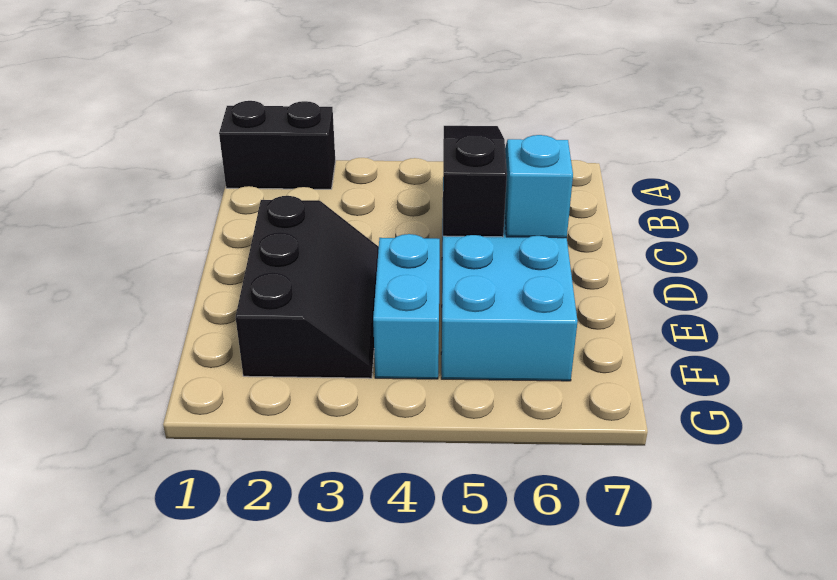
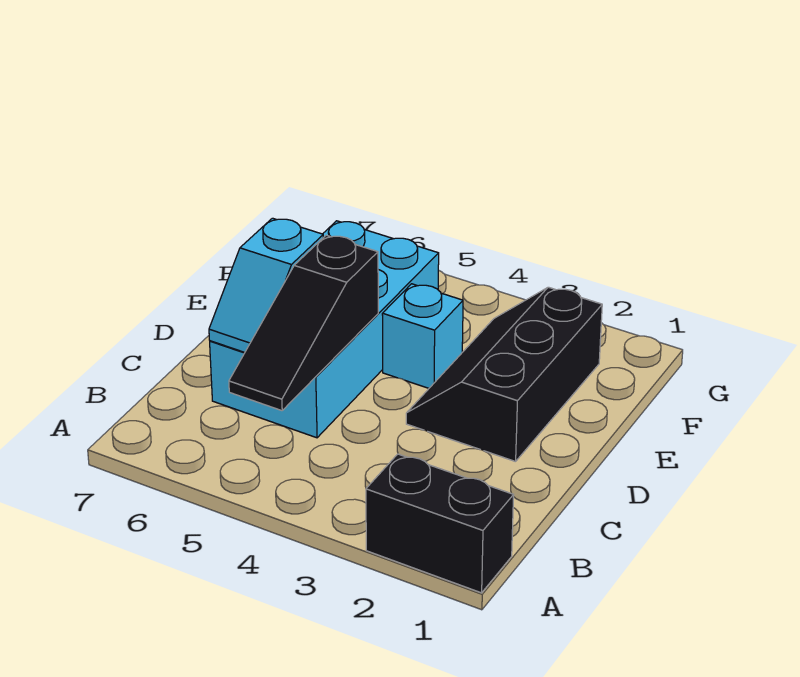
cyan brick E4:F4 level 1 -> cyan brick E4 level 1

